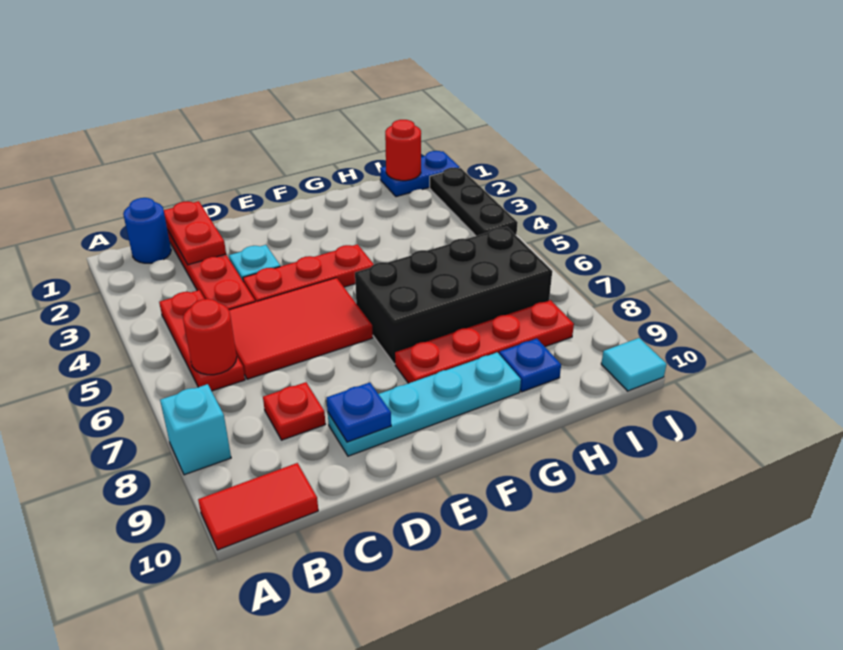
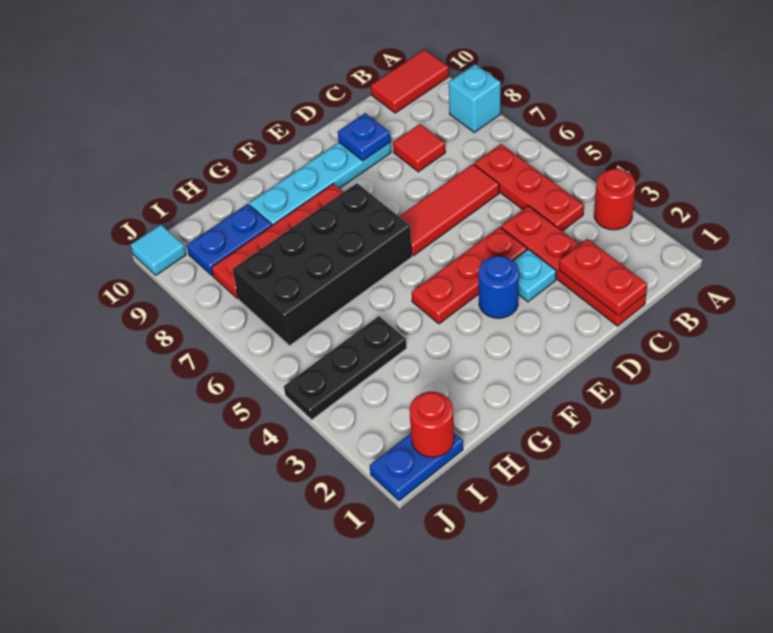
blue round brick B1 level 1 -> blue round brick E3 level 1
red round brick B6 level 2 -> red round brick A3 level 1
red tile C5:E6 level 1 -> red tile C6:E6 level 1
red plate C8 level 1 -> red tile C8 level 1
blue plate H9 level 1 -> blue plate H9:I9 level 1
black plate J2:J4 level 1 -> black plate H4:J4 level 1

